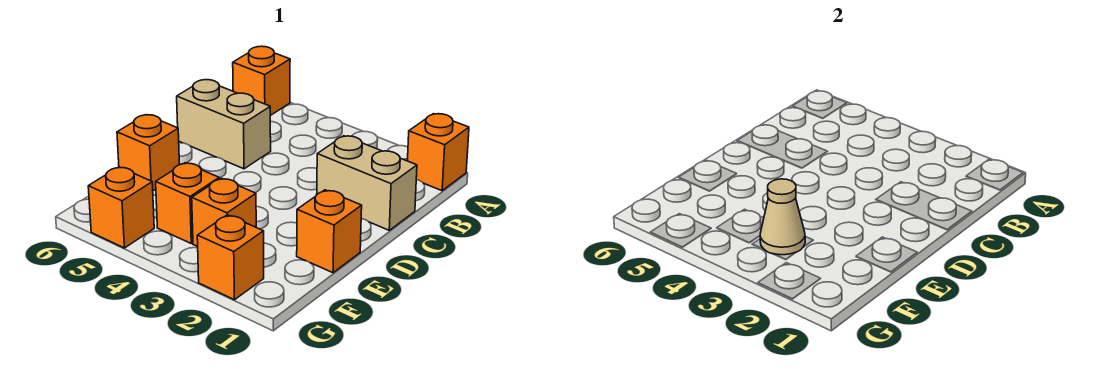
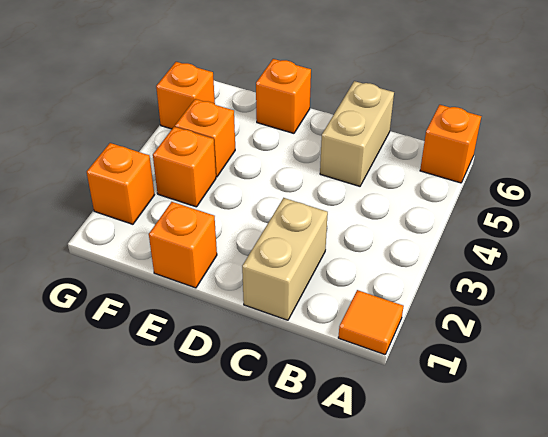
orange brick A1 level 1 -> orange tile A1 level 1
tan cone F3 level 2 -> none

